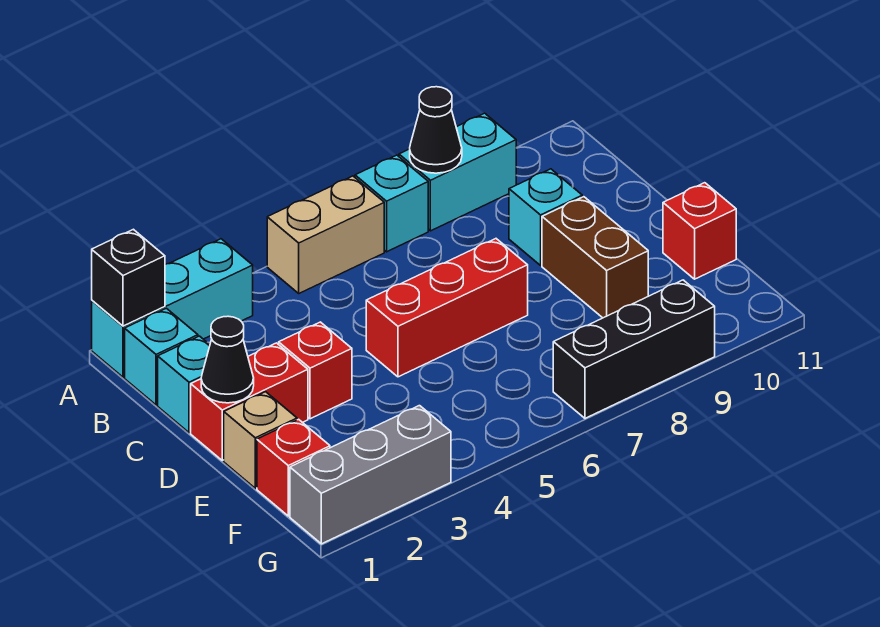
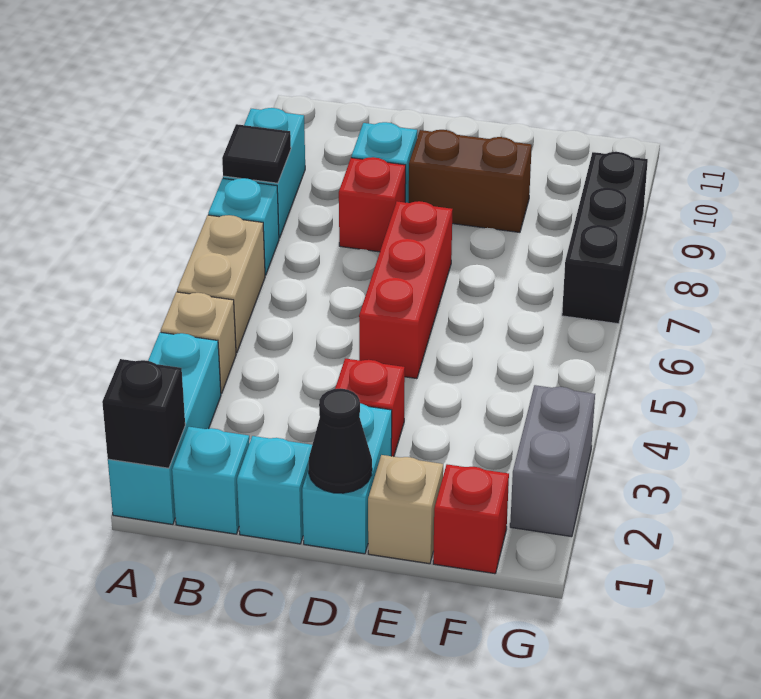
none -> tan brick A4 level 1
black cone A8 level 2 -> black tile A8 level 2
red brick D1:D2 level 1 -> cyan brick D1:D2 level 1
red brick E11 level 1 -> red brick C8 level 1
grey brick G1:G3 level 1 -> grey brick G2:G3 level 1

